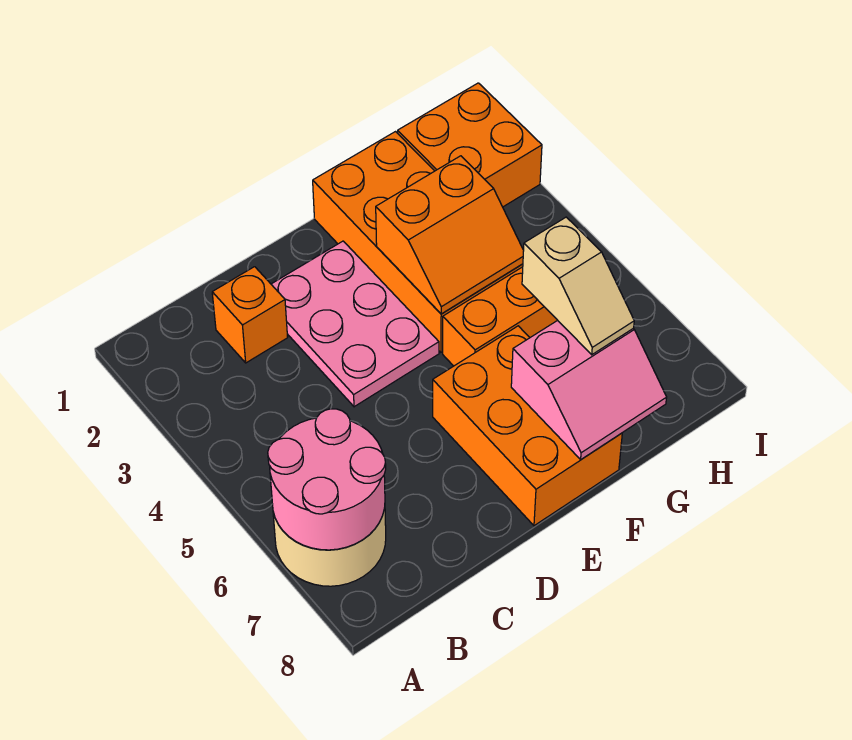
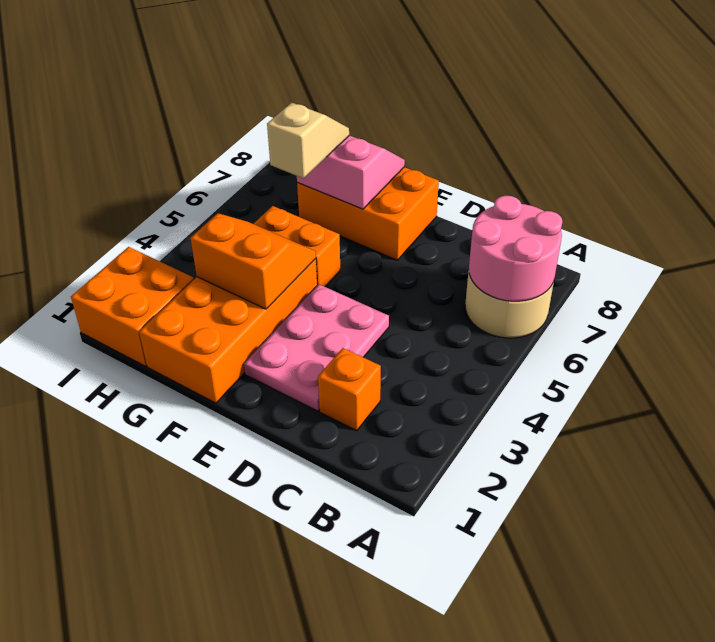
orange brick E6:F8 level 1 -> orange brick E7:G8 level 1

